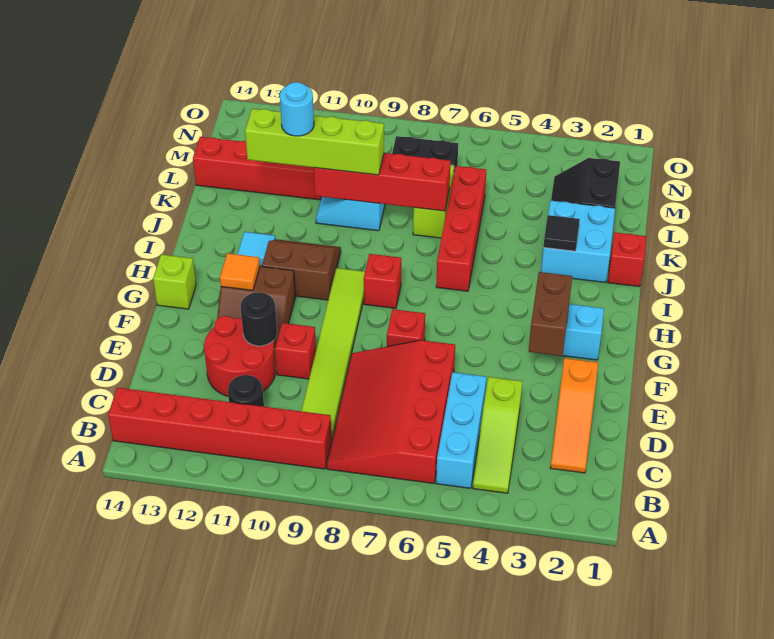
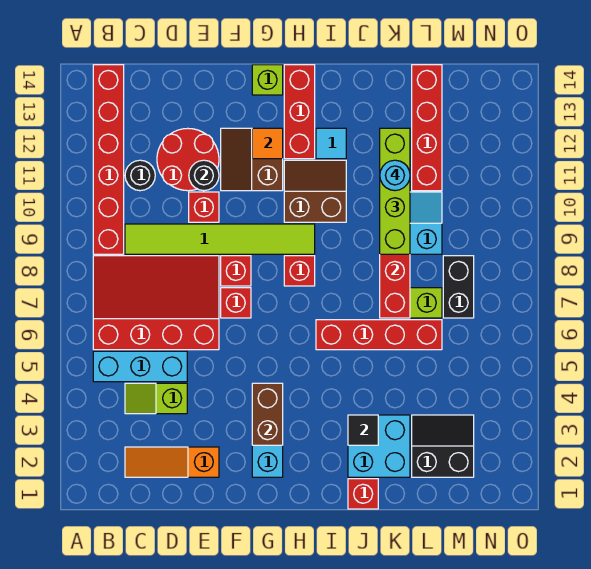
lime slope B4:D4 level 1 top D -> lime slope C4:D4 level 1 top D
brown brick F3:G3 level 2 -> brown brick G3:G4 level 2
none -> red brick F8 level 1
brown slope H10:I11 level 1 top H -> brown slope H10:I11 level 1 top 10
none -> red brick H12:H14 level 1

